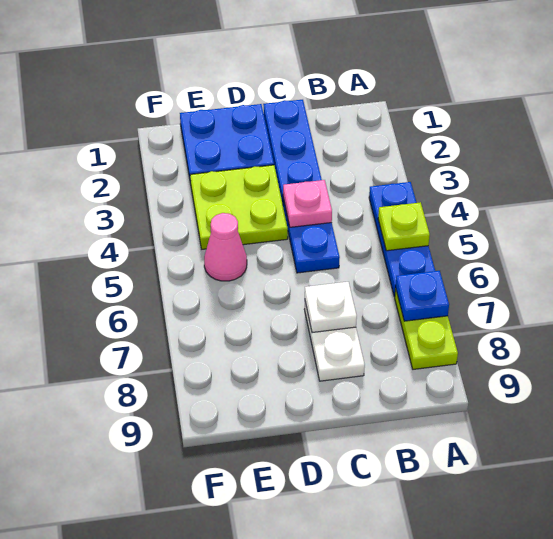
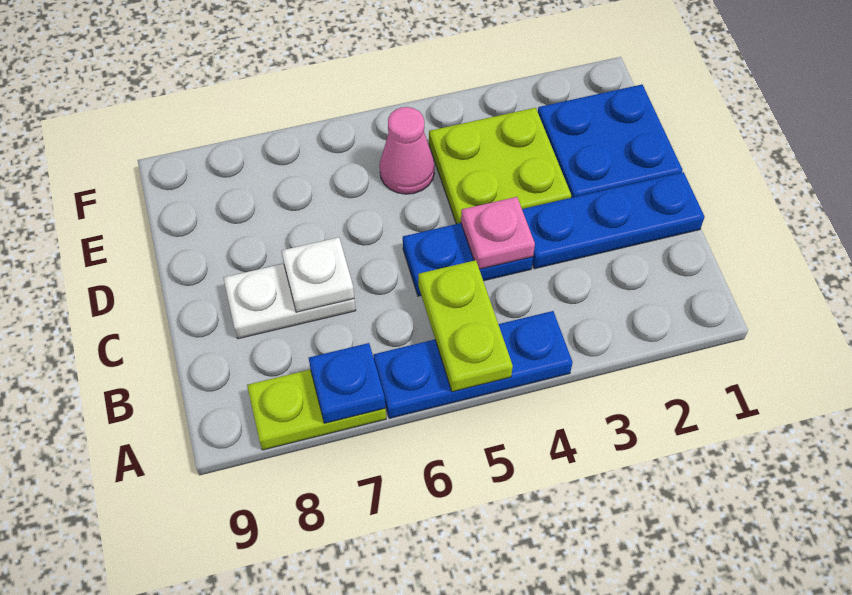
lime plate A5 level 2 -> lime plate A5:B5 level 2

